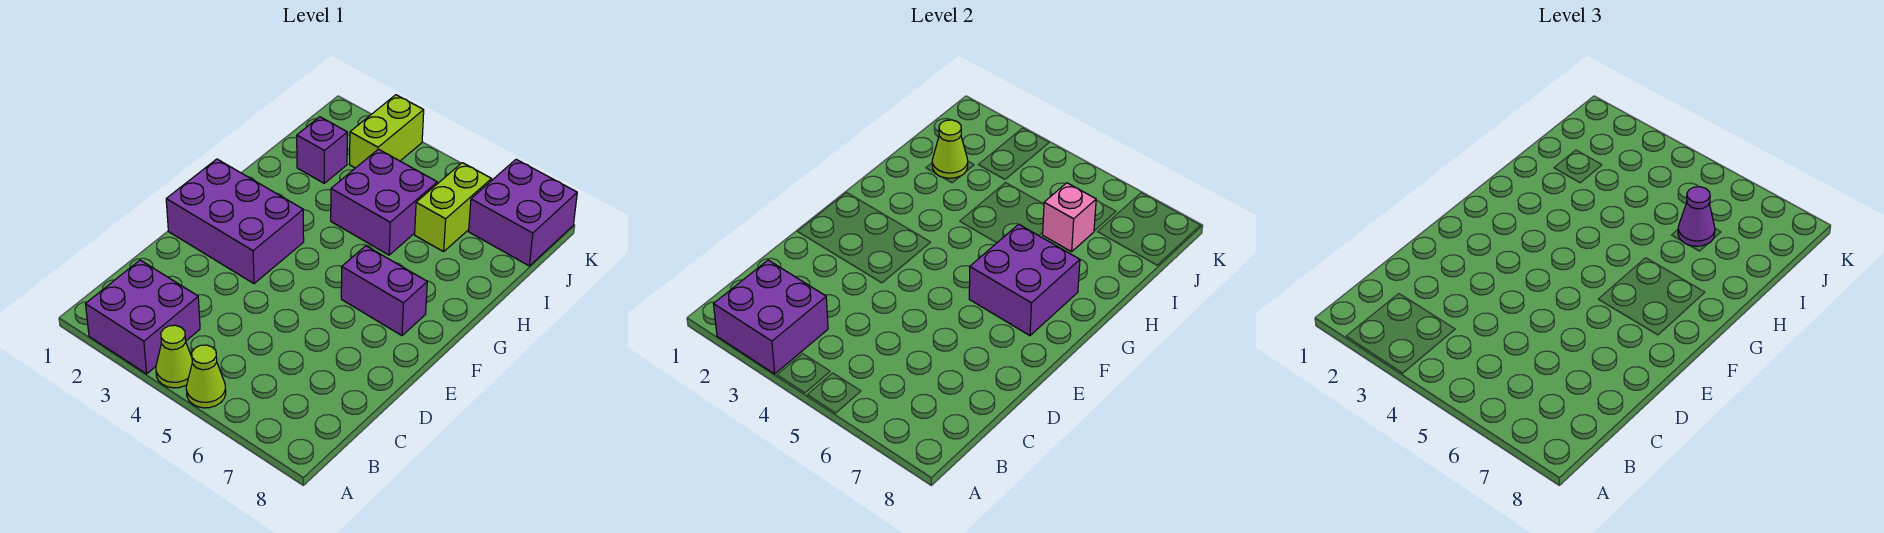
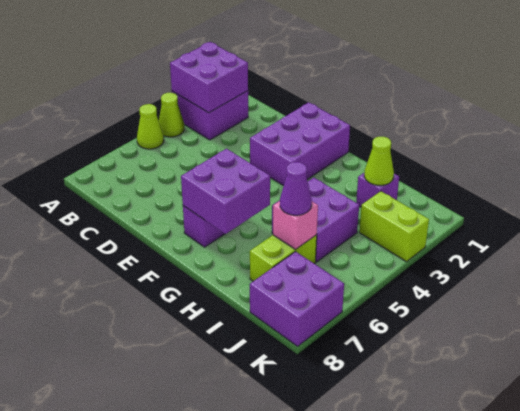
lime brick I6:J6 level 1 -> lime brick I6:I7 level 1

